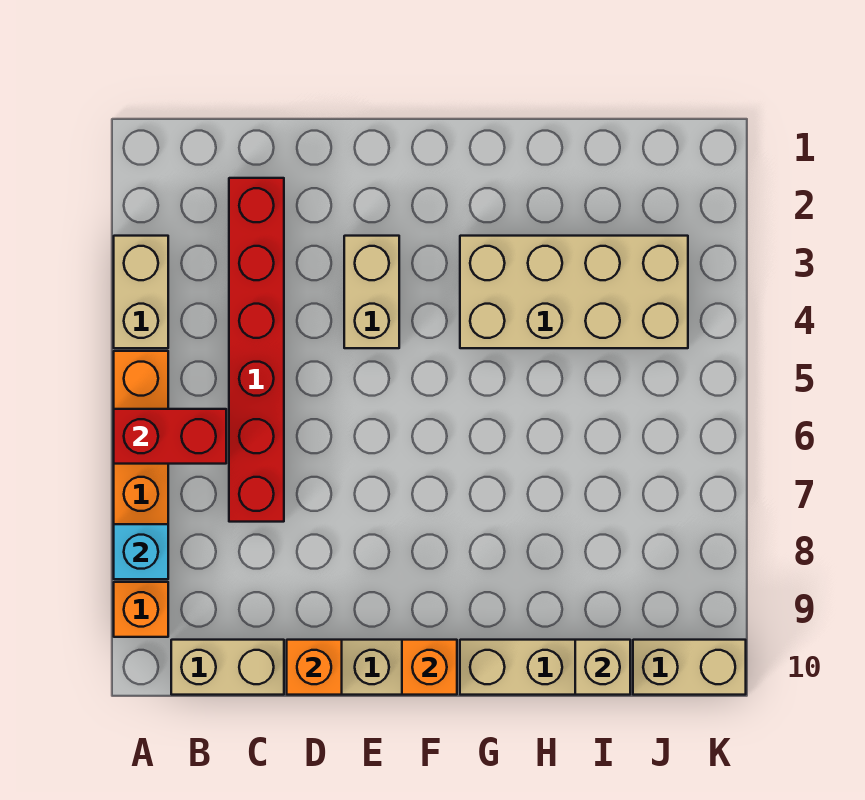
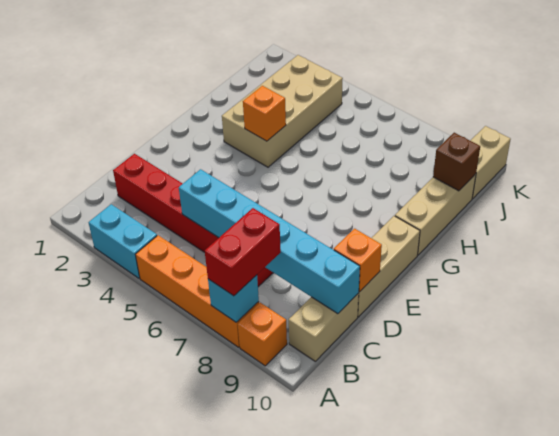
tan brick A3:A4 level 1 -> cyan brick A3:A4 level 1
red brick A6:B6 level 2 -> red brick A8:B8 level 3
none -> cyan brick C5:C10 level 2
tan brick E3:E4 level 1 -> none
orange brick F10 level 2 -> orange brick G4 level 2
tan brick I10 level 2 -> brown brick I10 level 2

